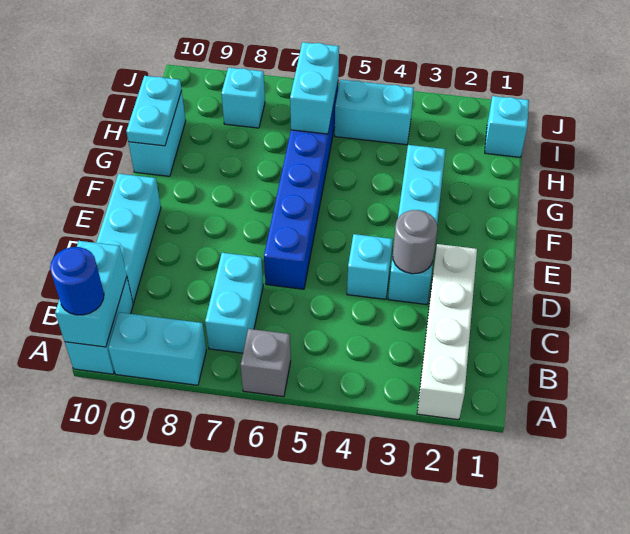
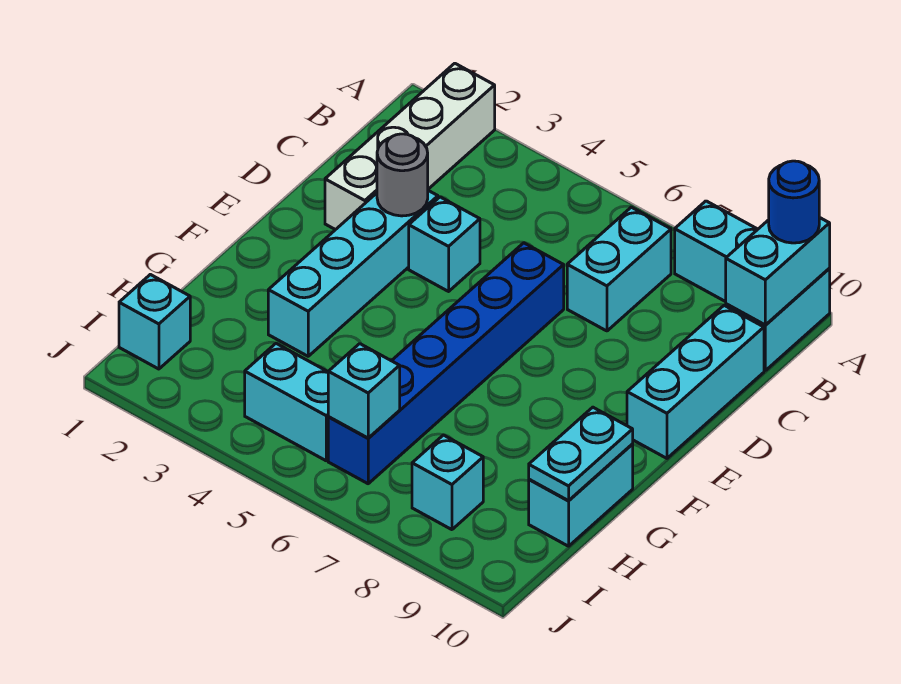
grey brick A6 level 1 -> none
cyan brick H6:I6 level 2 -> cyan brick I6 level 2

